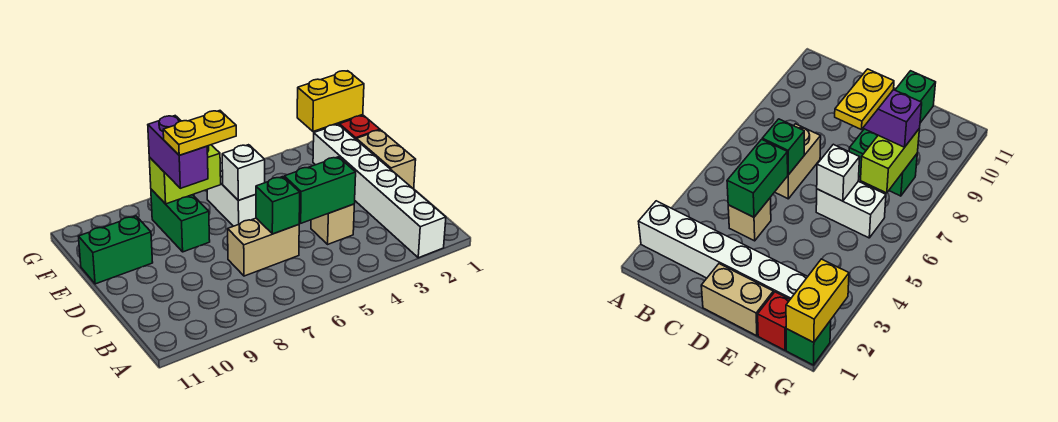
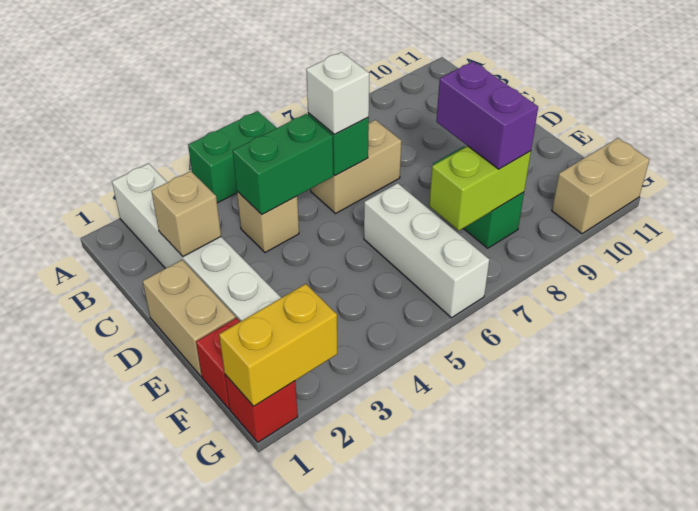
none -> tan brick C2 level 2
white brick E6:F6 level 1 -> white brick E6:G6 level 1
white brick E6 level 2 -> white brick C6 level 3
yellow plate E7:E8 level 4 -> none
green brick E10:E11 level 1 -> green brick A4:A5 level 1
green brick G1 level 1 -> red brick G1 level 1
none -> tan brick G10:G11 level 1

